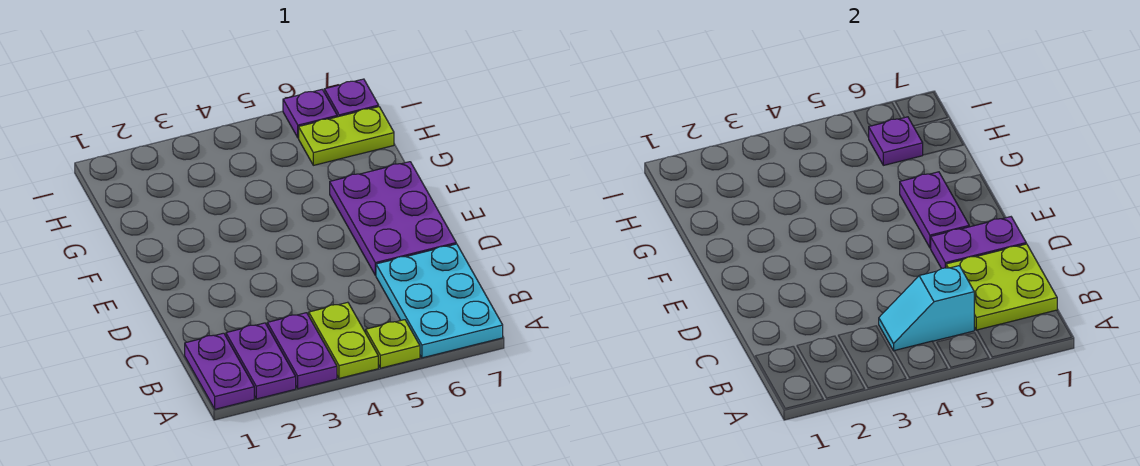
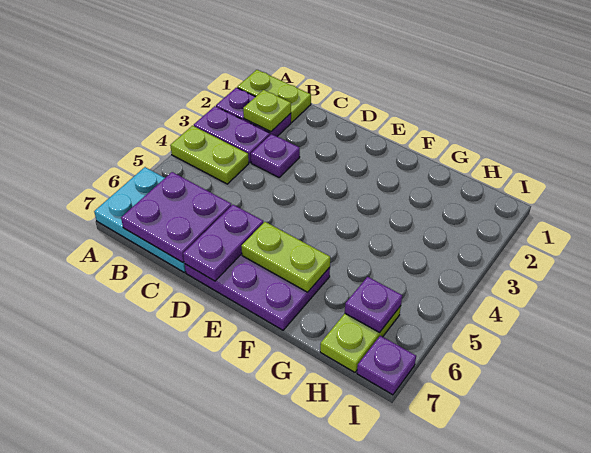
purple plate A1:B1 level 1 -> lime plate A1:B1 level 1
lime plate A5 level 1 -> lime plate B2 level 2
cyan slope B4:B5 level 2 top 5 -> none
lime plate B6:C7 level 2 -> purple plate B6:C7 level 2
purple plate E6:F6 level 2 -> lime plate E6:F6 level 2
purple plate I6 level 1 -> purple plate C3 level 1

